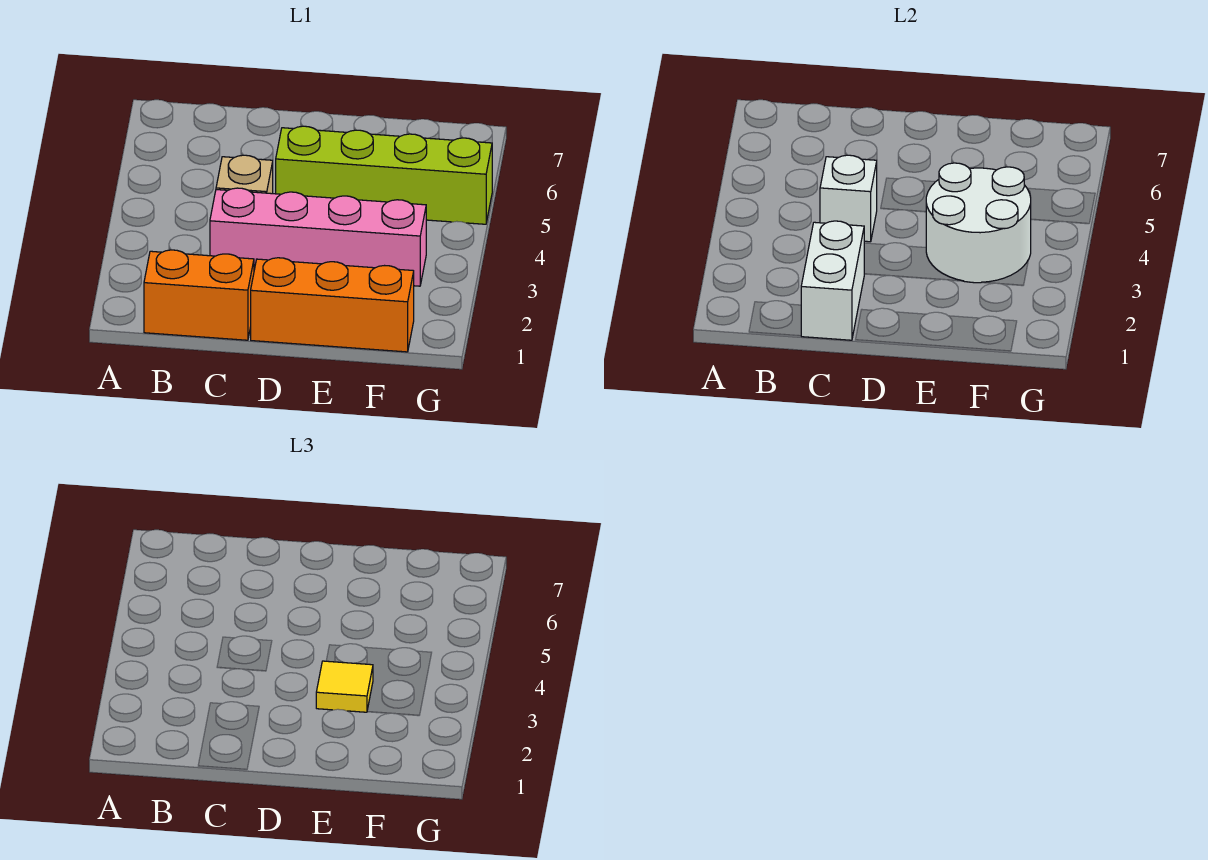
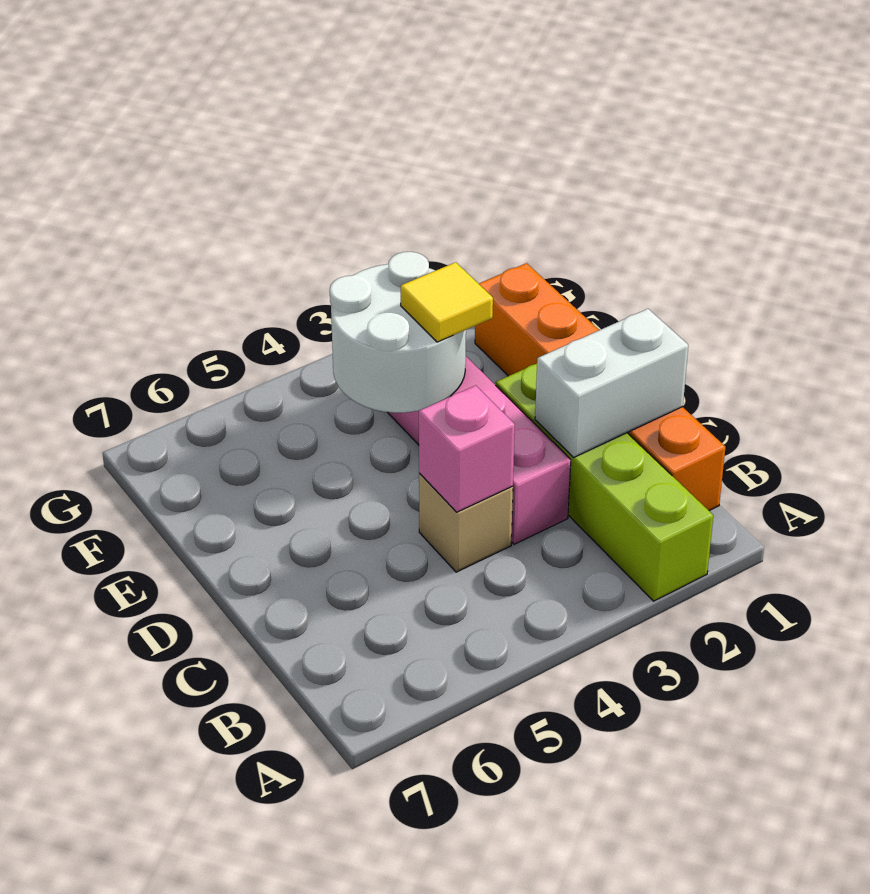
white brick C4 level 2 -> pink brick C4 level 2
lime brick D5:G5 level 1 -> lime brick A2:D2 level 1

